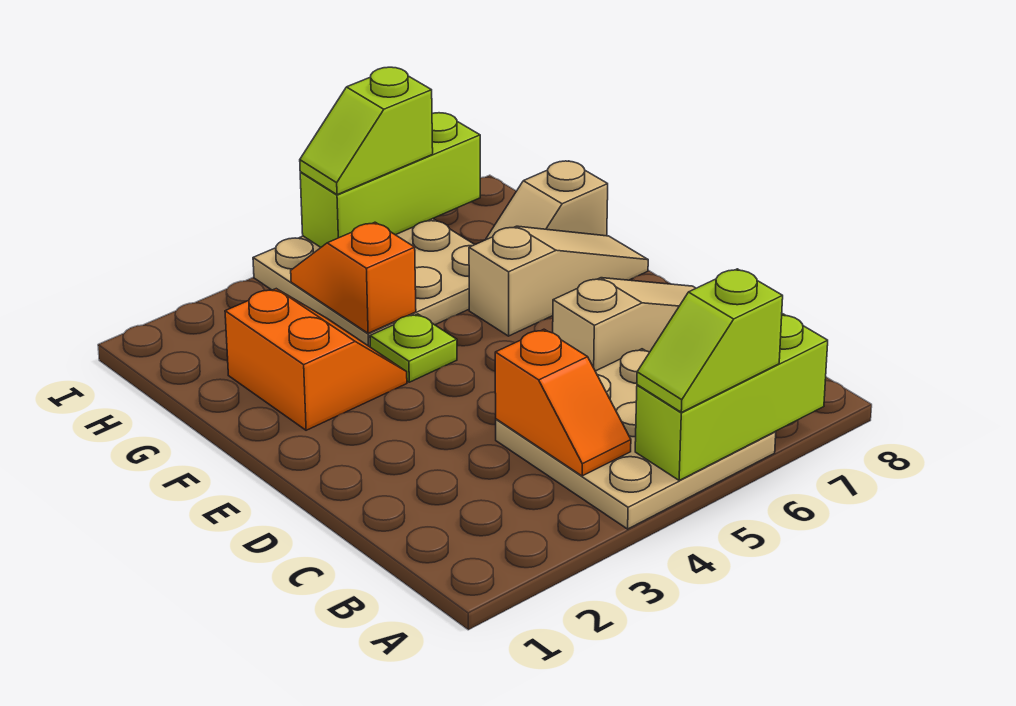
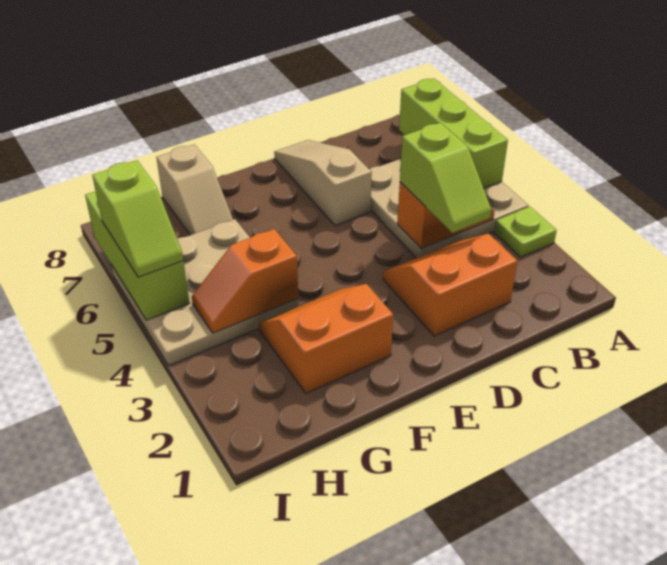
lime slope A5:A6 level 3 top 6 -> lime slope C3:C4 level 3 top 4
none -> orange slope C2:D3 level 1 top 2
lime plate F4 level 1 -> lime plate A3 level 1
tan slope F6:F8 level 1 top 6 -> none

